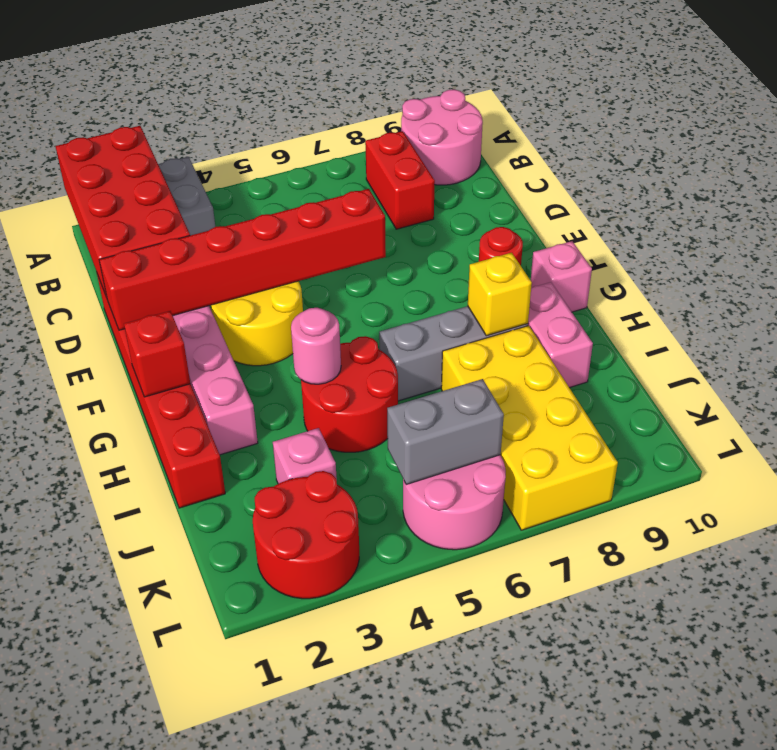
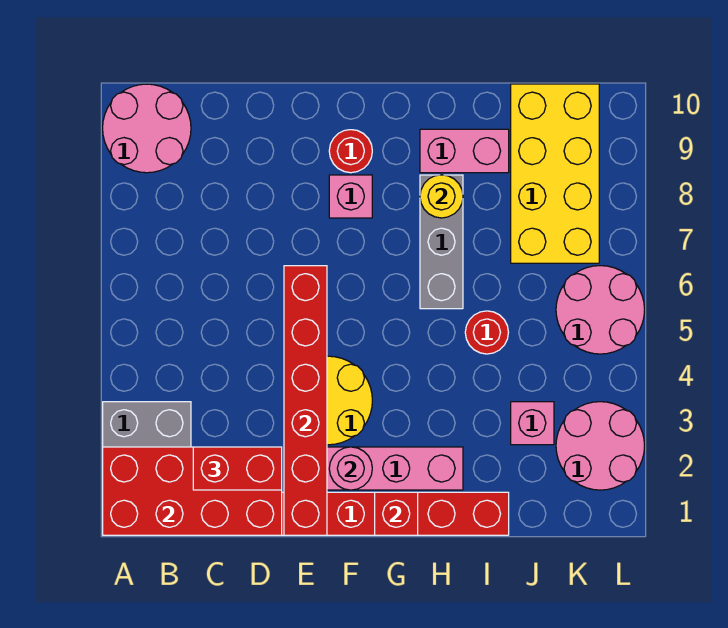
red brick B8:C8 level 1 -> red brick C2:D2 level 3
pink brick G10 level 1 -> pink brick F8 level 1
red round brick H4:I5 level 1 -> red round brick I5 level 1
pink round brick H4 level 2 -> pink round brick F2 level 2
yellow brick H8 level 2 -> yellow round brick H8 level 2
yellow brick I7:L8 level 1 -> yellow brick J7:K10 level 1
red round brick K2:L3 level 1 -> pink round brick K2:L3 level 1
grey brick K5:K6 level 2 -> none

